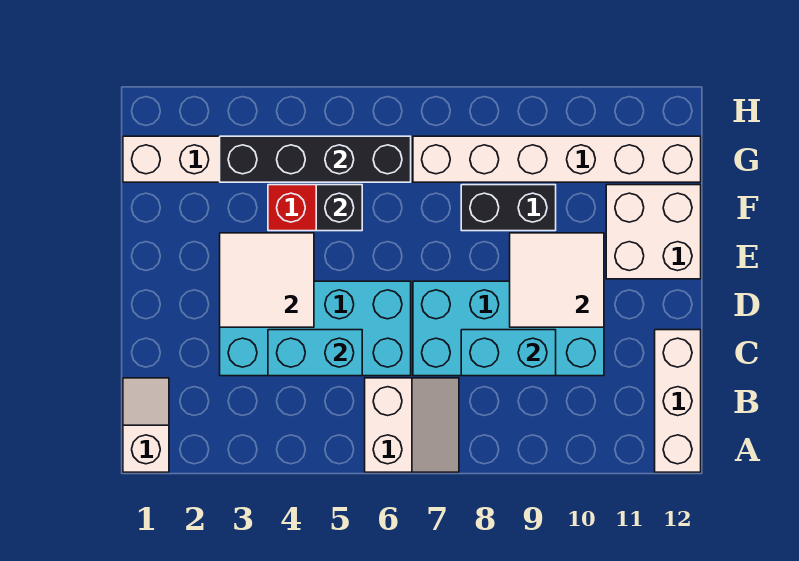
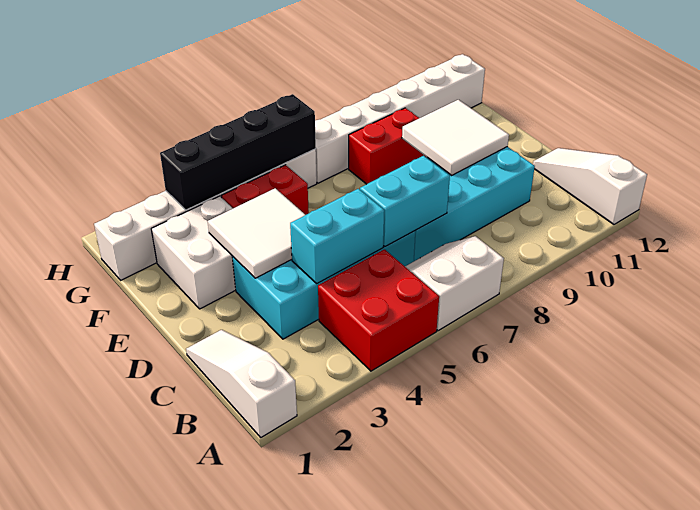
white slope A1:B1 level 1 top A -> white slope A1:C1 level 1 top A
none -> red brick A4:B5 level 1
white slope A6:B7 level 1 top 6 -> white slope A6:B7 level 1 top A
white brick A12:C12 level 1 -> white slope A12:C12 level 1 top A
cyan brick C8:C9 level 2 -> cyan brick C6:C7 level 2
white brick E11:F12 level 1 -> white brick E2:F3 level 1
black brick F5 level 2 -> none
black brick F8:F9 level 1 -> red brick F8:F9 level 1

